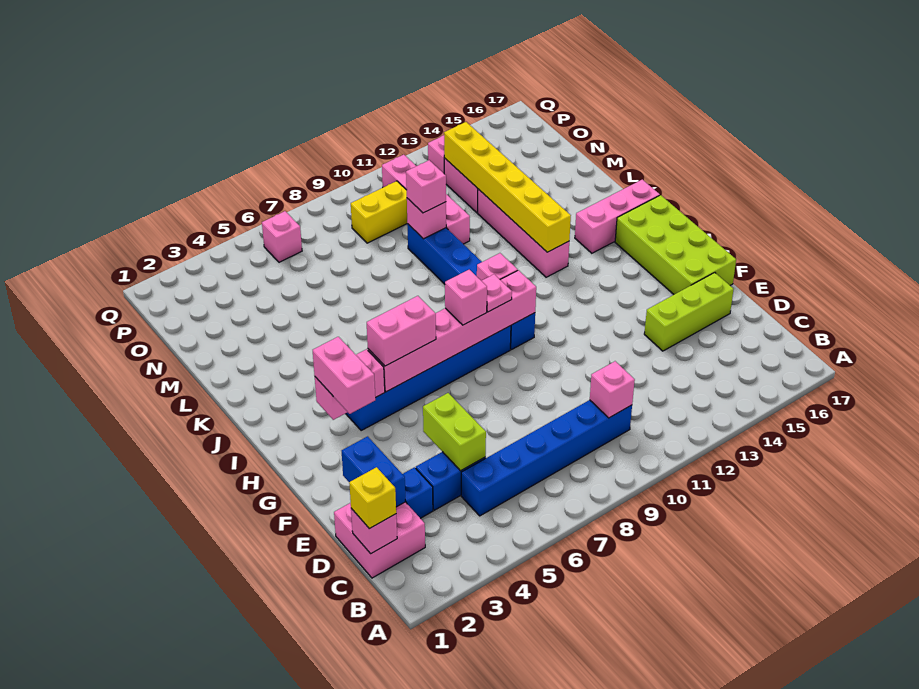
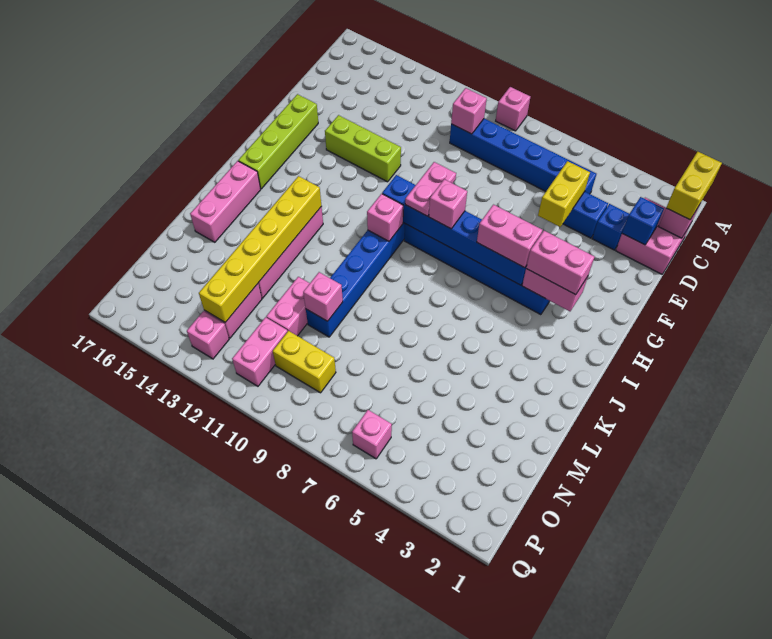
yellow brick C1 level 3 -> yellow brick B1:C1 level 3
blue brick D2:E2 level 2 -> blue brick D2 level 2
lime brick D5:E5 level 2 -> yellow brick D5:E5 level 2
lime brick E14:E16 level 1 -> lime brick F12:F14 level 1
lime brick F16:I17 level 1 -> lime brick F16:I16 level 1
pink brick G3:H3 level 3 -> pink brick H3:H4 level 3
pink brick H5:H10 level 2 -> blue brick H5:H10 level 2
pink plate H9 level 3 -> pink plate G9:H9 level 3
pink brick J15:J17 level 1 -> pink brick J16:L16 level 1
pink brick M10 level 3 -> pink brick A9 level 1

